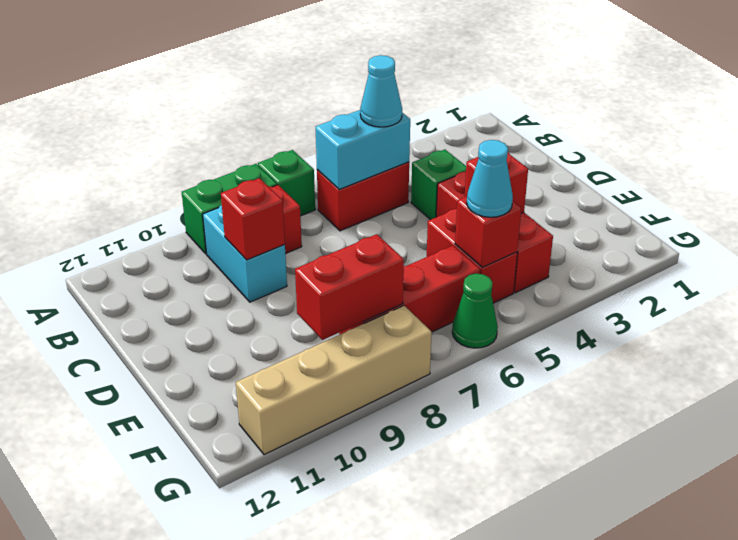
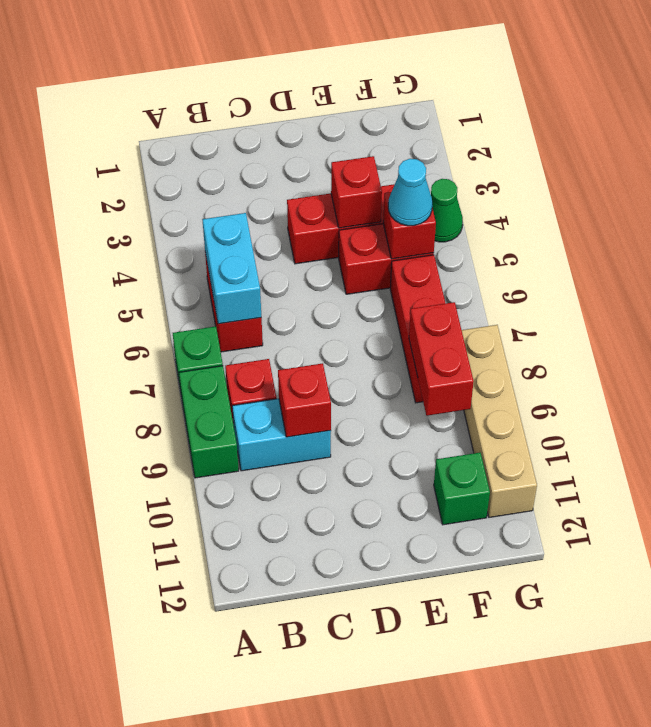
cyan cone B5 level 3 -> none
green brick C4 level 1 -> green brick F11 level 1
green cone G6 level 1 -> green cone G4 level 1

